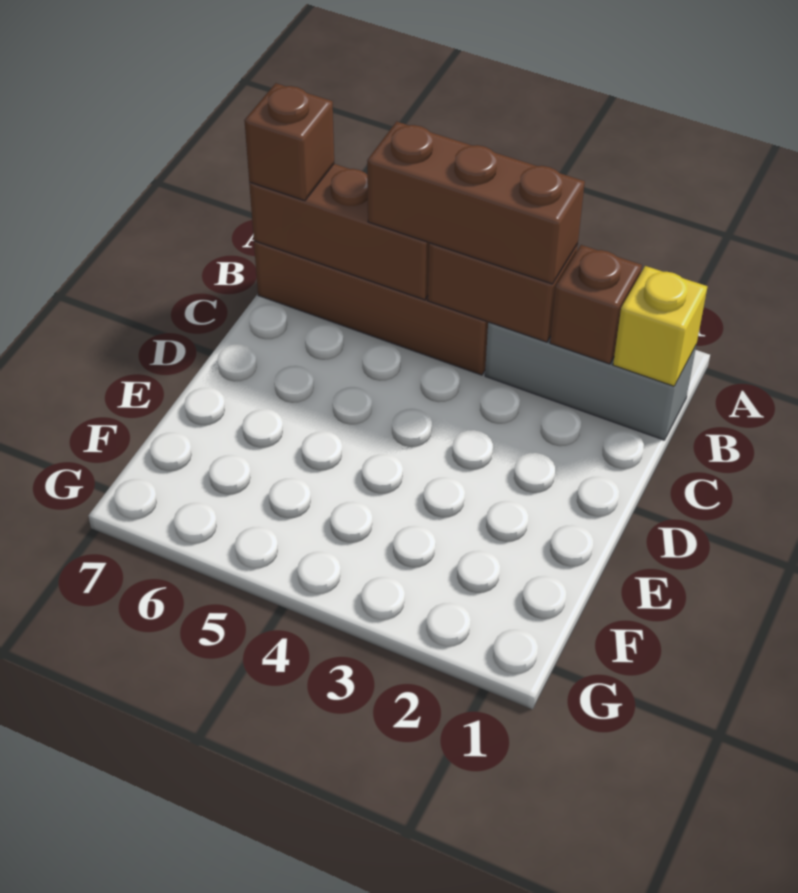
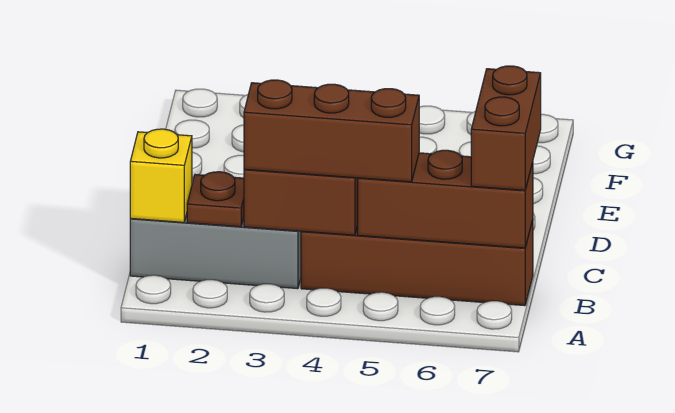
brown brick B2 level 2 -> brown plate B2 level 2
brown brick B7 level 3 -> brown brick B7:C7 level 3

